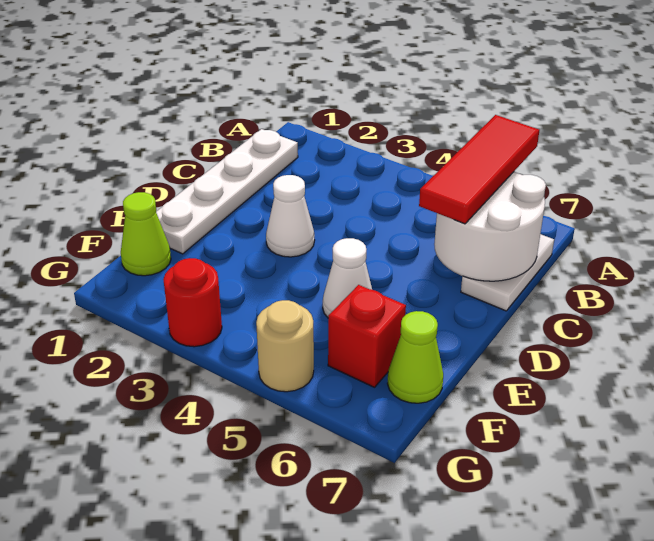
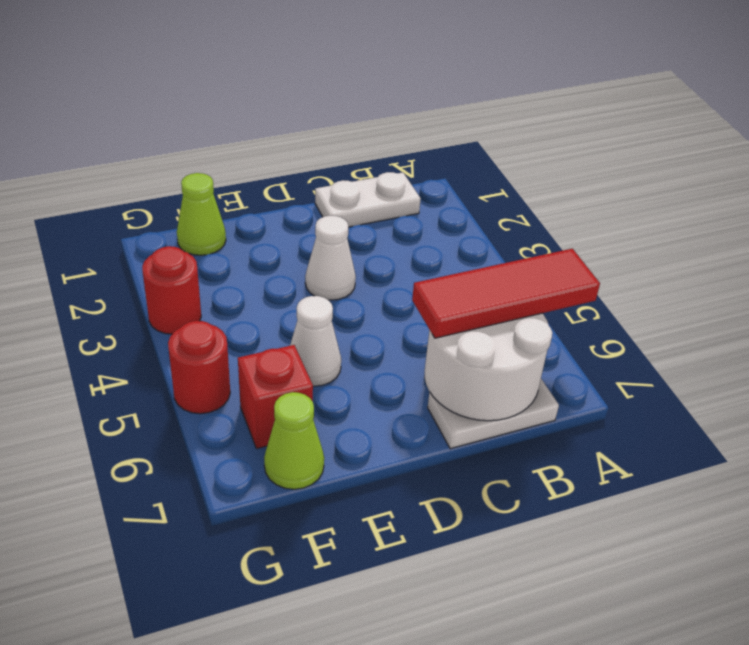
white plate B1:E1 level 1 -> white plate B1:C1 level 1
tan round brick G5 level 1 -> red round brick G5 level 1

